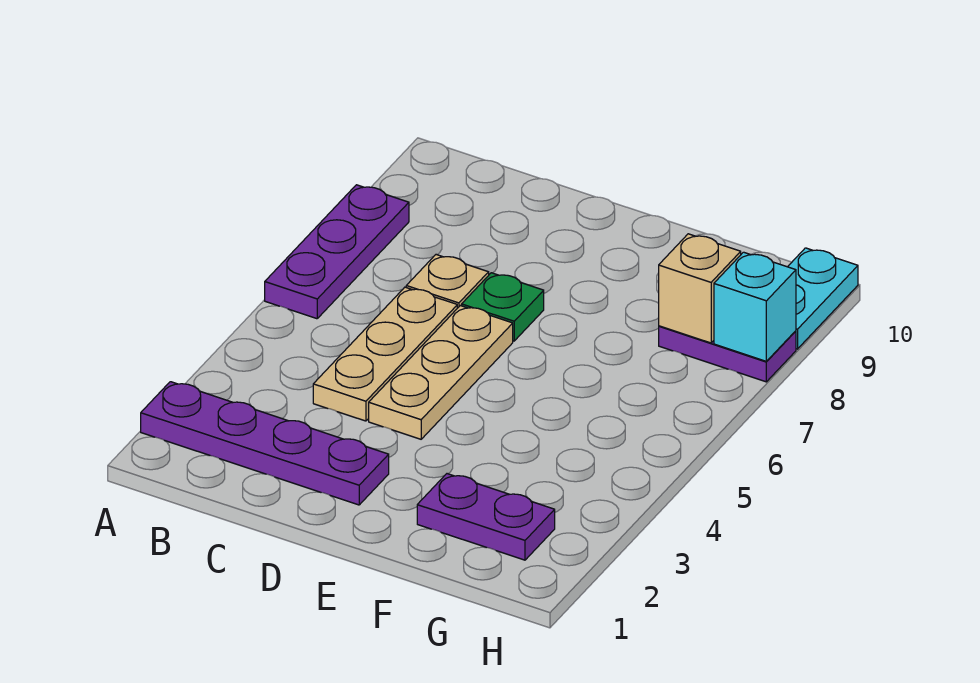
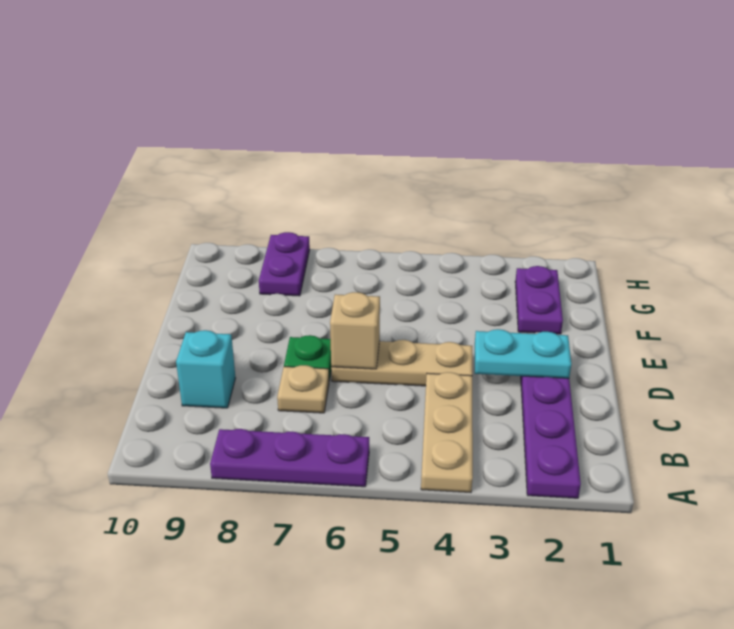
tan plate C4:C6 level 1 -> tan plate A4:C4 level 1
tan brick G8 level 2 -> tan brick D6 level 2
cyan brick H8 level 2 -> cyan brick C9 level 1
cyan plate H9:H10 level 1 -> cyan plate D2:D3 level 2

